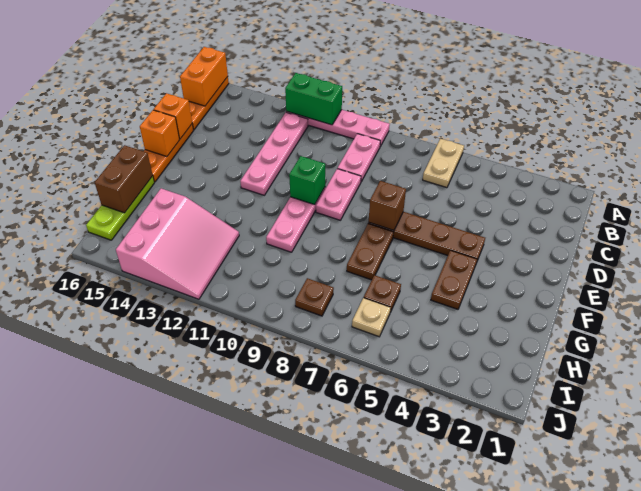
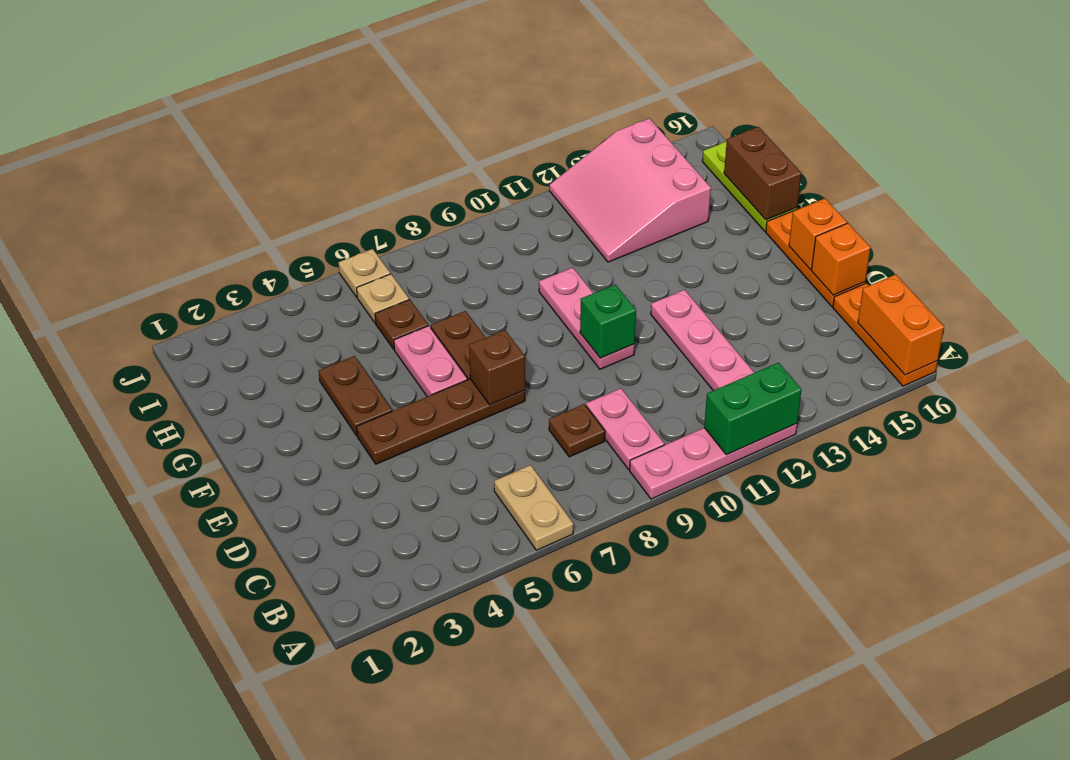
pink plate D9:E9 level 1 -> pink plate F6:G6 level 1
brown plate I8 level 1 -> brown plate C8 level 1
none -> tan plate J6 level 1

